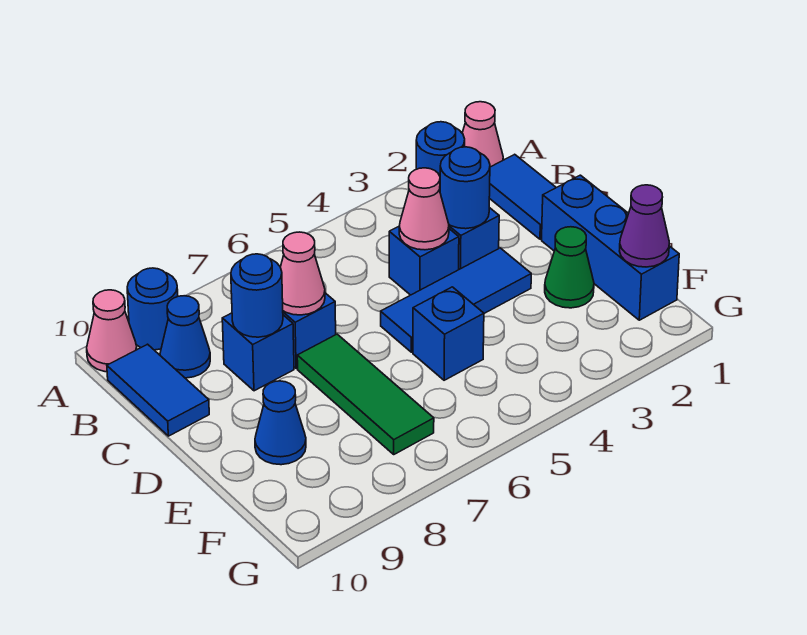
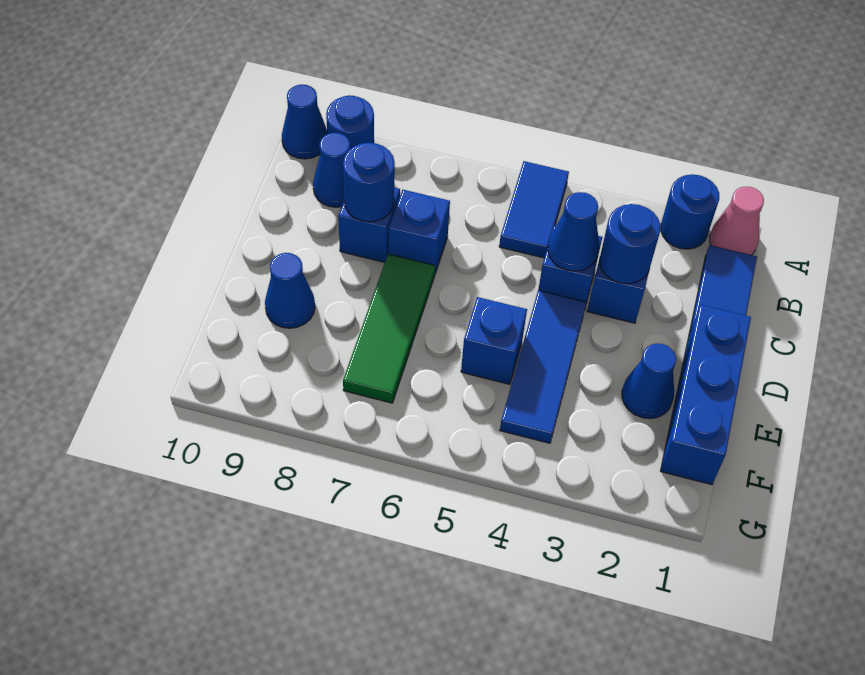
pink cone A10 level 1 -> blue cone A10 level 1
blue tile B10:C10 level 1 -> blue tile A5:B5 level 1
pink cone C4 level 2 -> blue cone C4 level 2
pink cone C7 level 2 -> none
blue tile D3:D5 level 1 -> blue tile D4:F4 level 1
green cone E2 level 1 -> blue cone E2 level 1
purple cone F1 level 2 -> none

